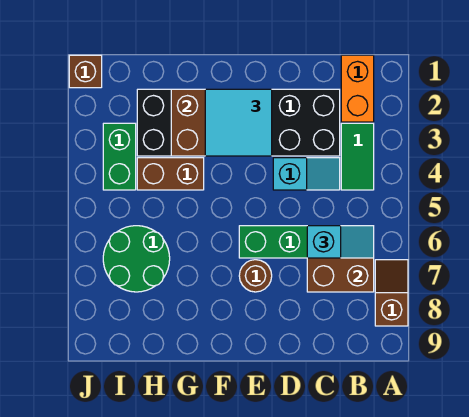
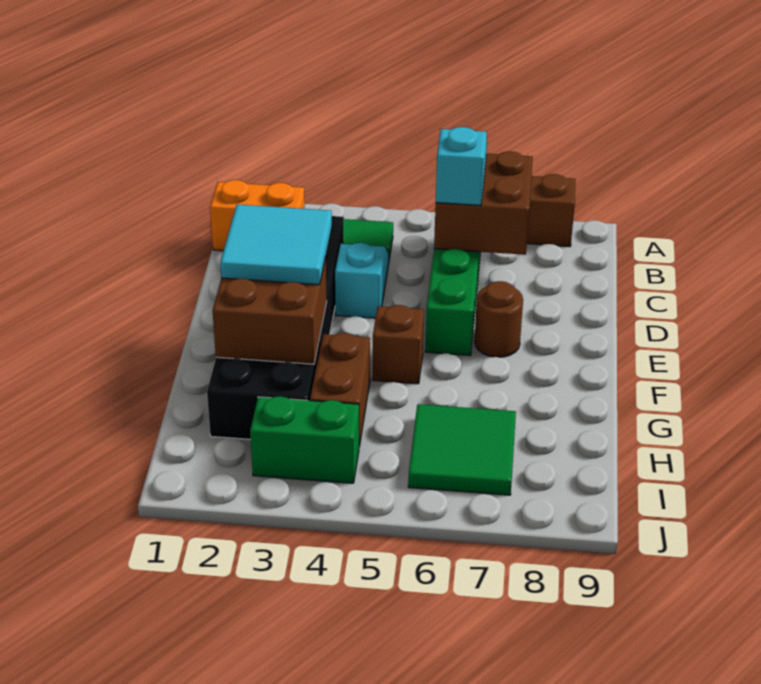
green round brick H6:I7 level 1 -> green tile H6:I7 level 1
brown brick J1 level 1 -> brown brick F5 level 1

